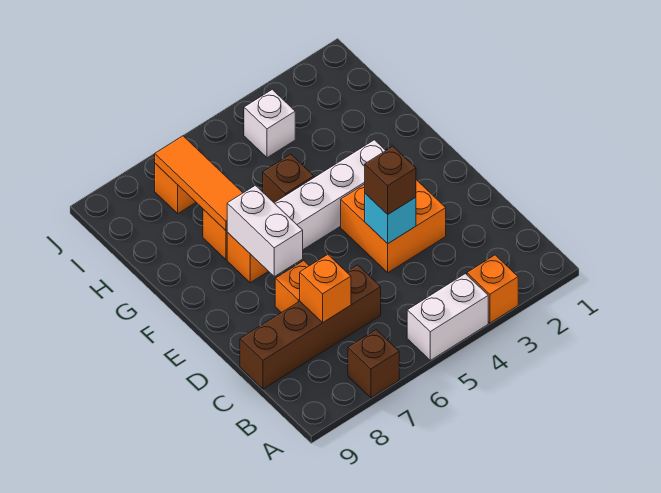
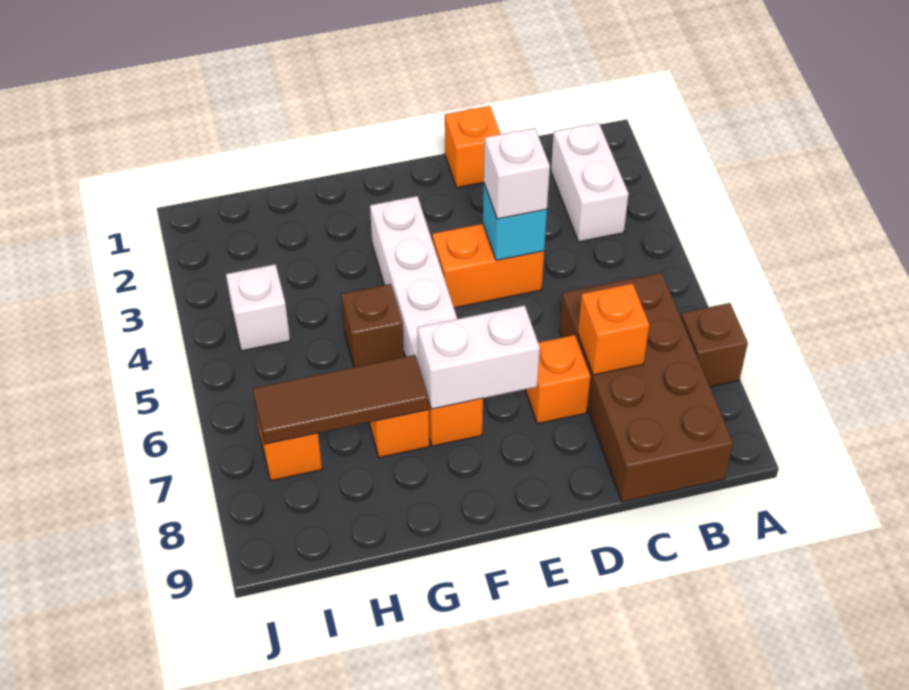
orange brick A3 level 1 -> orange brick D1 level 1
white brick A4:A5 level 1 -> white brick B2:B3 level 1
brown brick C6:C9 level 1 -> brown brick B6:C9 level 1
orange brick D3:E4 level 1 -> orange brick D4:E4 level 1
brown brick D4 level 3 -> white brick D4 level 3
orange tile G7:I7 level 2 -> brown tile G7:I7 level 2

